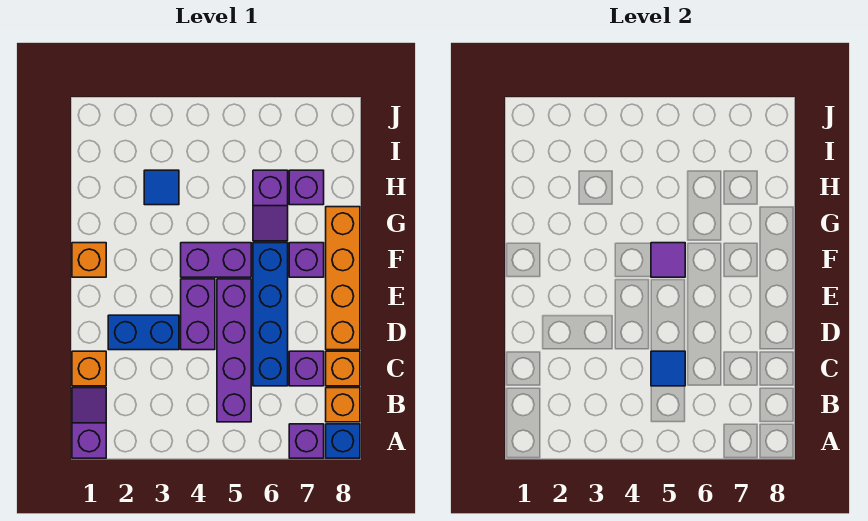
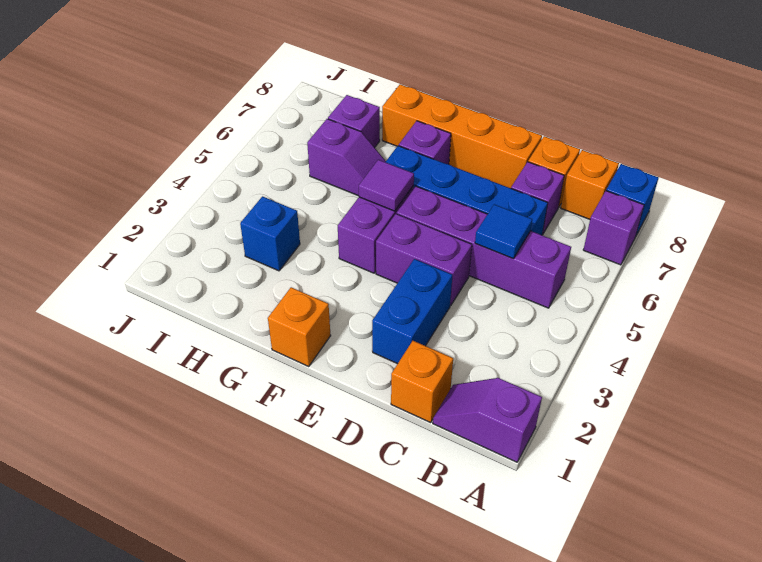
blue tile H3 level 1 -> blue brick H3 level 1

